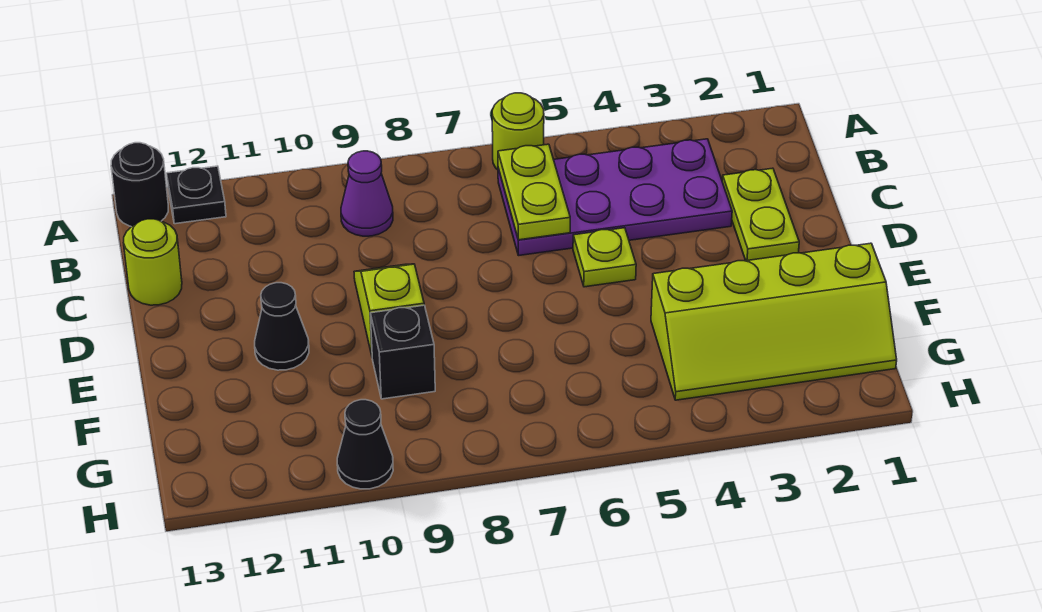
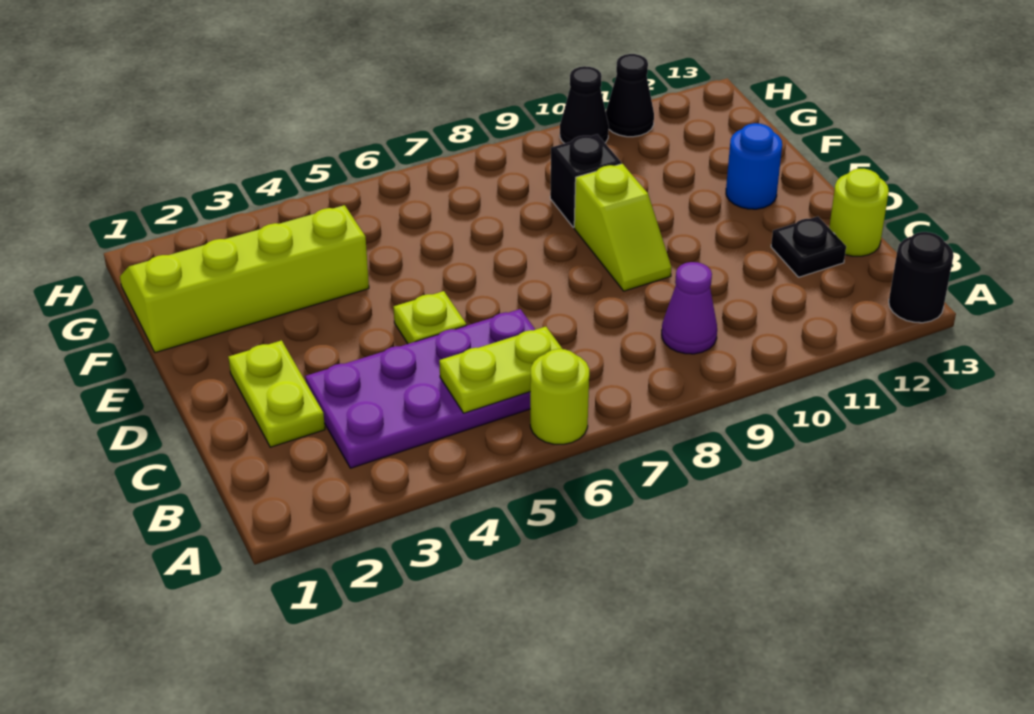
black plate A12 level 1 -> black plate C12 level 1
lime plate B6:C6 level 2 -> lime plate B5:B6 level 2
black cone E11 level 1 -> black cone H11 level 1
none -> blue round brick E12 level 1

